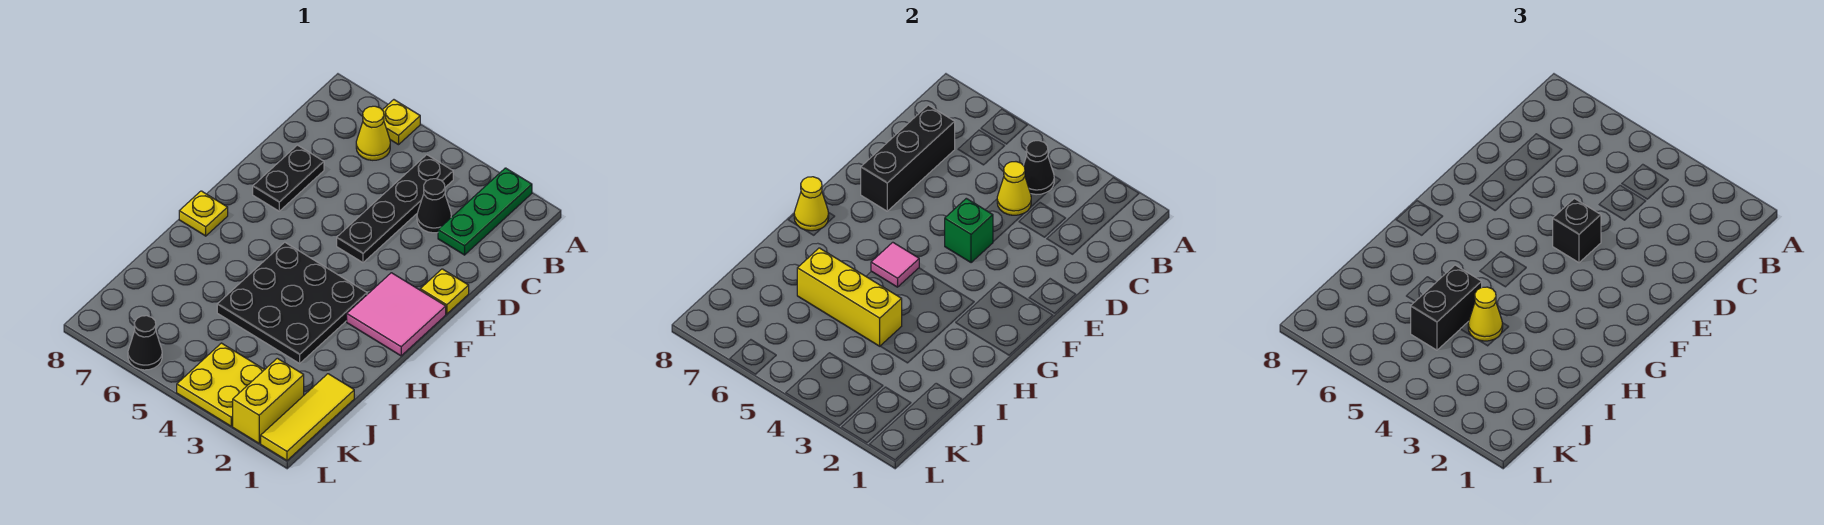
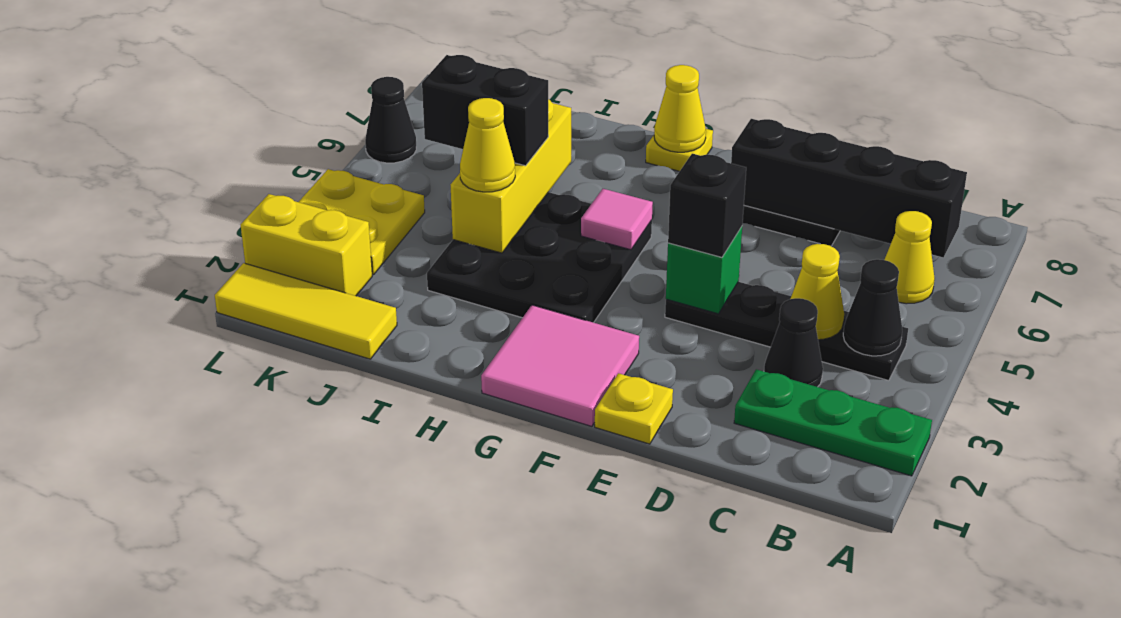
yellow plate A6 level 1 -> none
black brick C7:E7 level 2 -> black brick B7:E7 level 2

